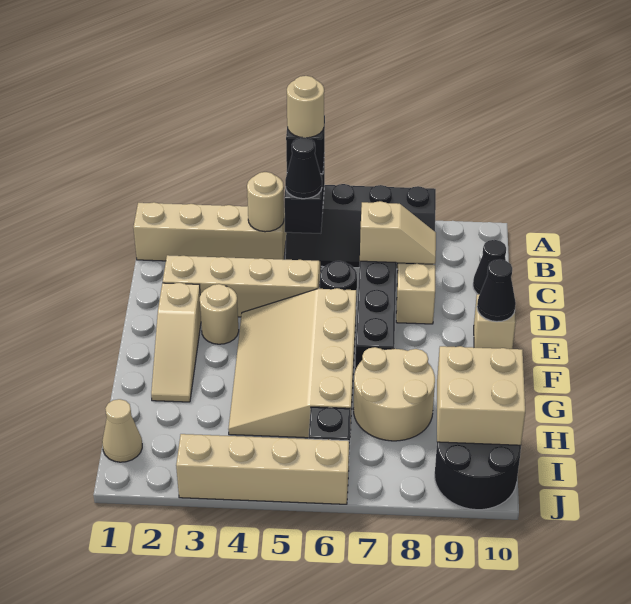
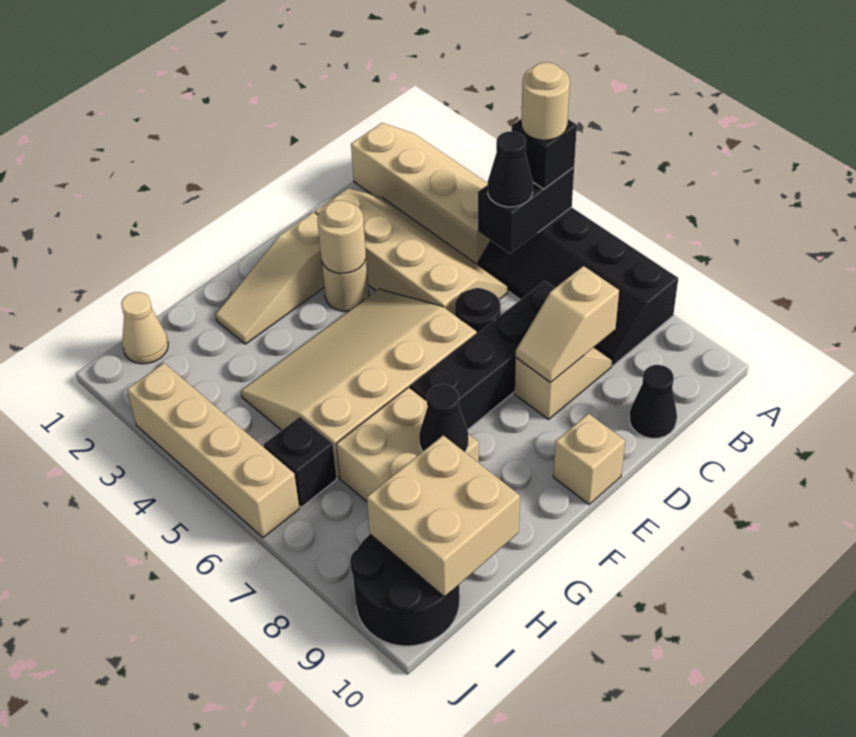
tan round brick B4 level 2 -> tan round brick E3 level 2
tan slope C7:C8 level 2 top 7 -> tan slope C8:D8 level 2 top C
black cone E10 level 2 -> black cone G8 level 2
tan round brick G7:H8 level 1 -> tan brick G7:H8 level 1

